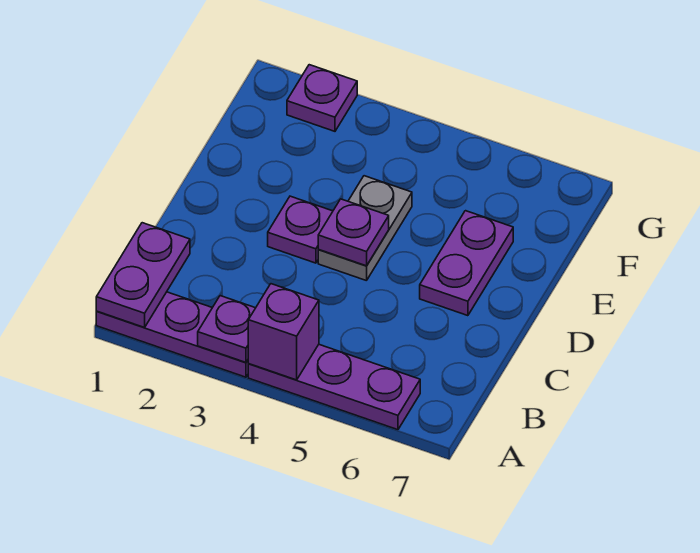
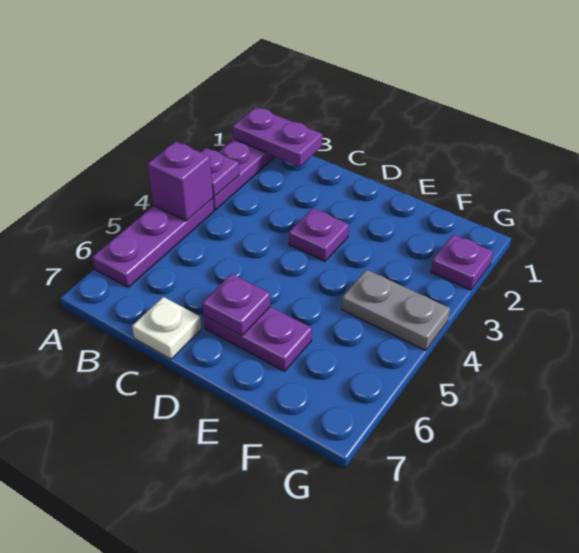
none -> white plate C7 level 1
grey plate D4:E4 level 1 -> grey plate F4:G4 level 1
purple plate D4 level 2 -> purple plate D6 level 2

